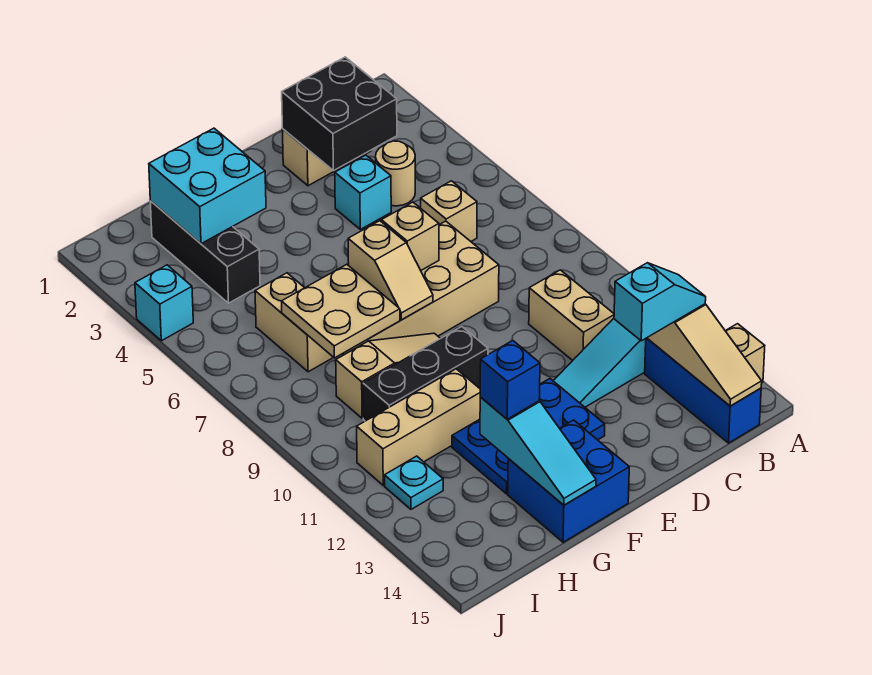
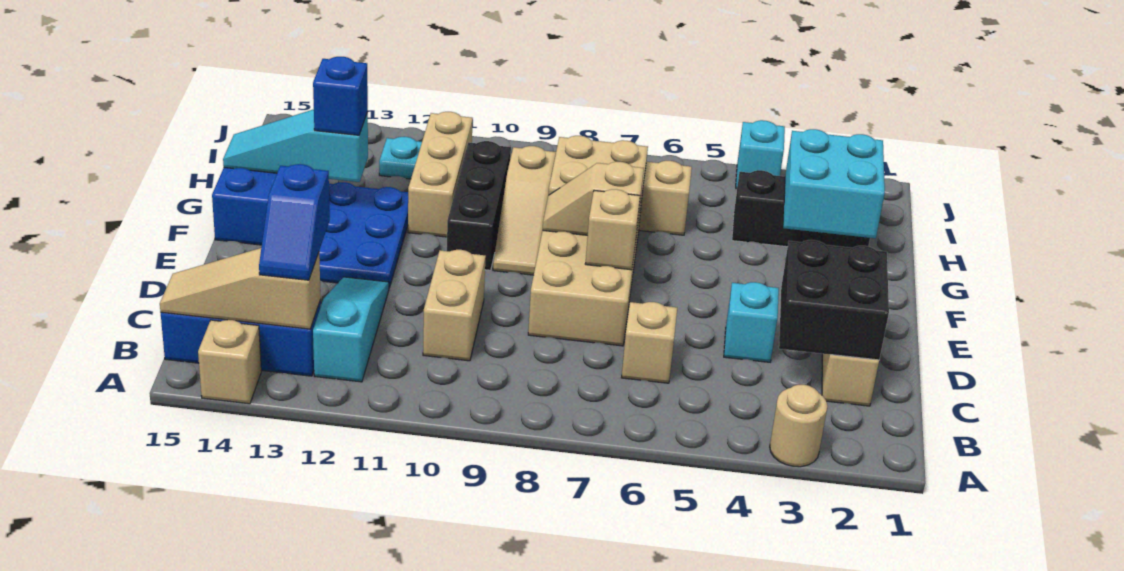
cyan slope B13:C13 level 3 top C -> blue slope B13:C13 level 3 top C
tan round brick C4 level 1 -> tan round brick A3 level 1
tan brick C10:C11 level 1 -> tan brick C10:D10 level 1

